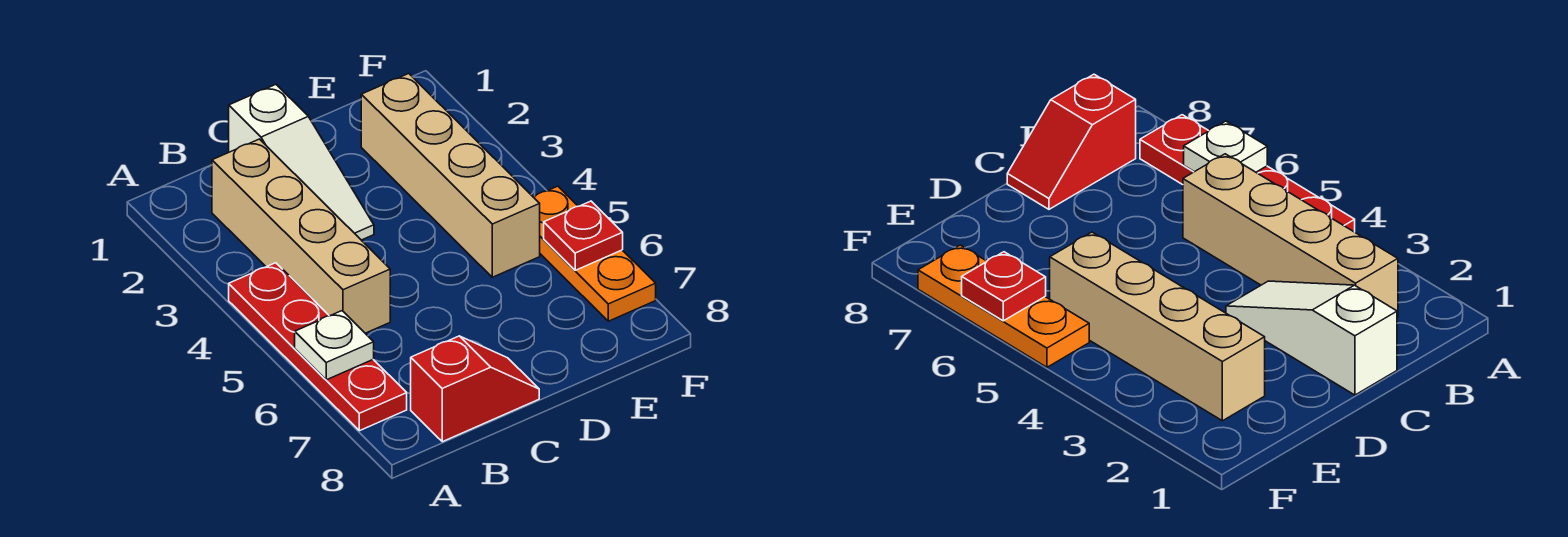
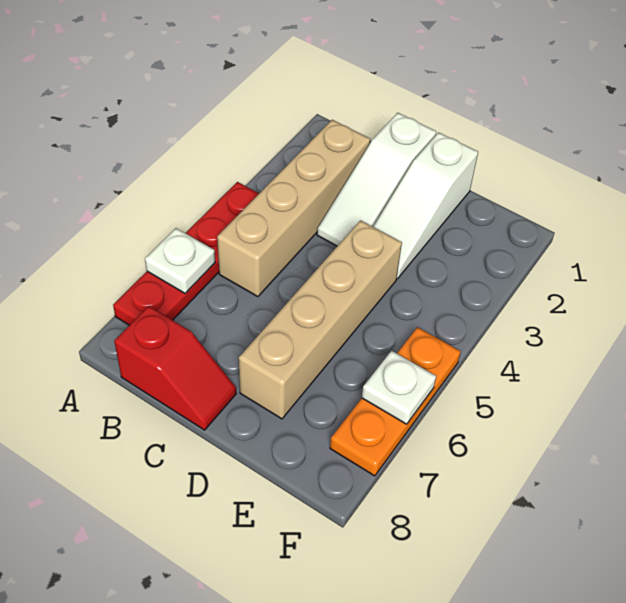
none -> white slope D1:D3 level 1 top 1
tan brick E2:E5 level 1 -> tan brick D4:D7 level 1
red plate F6 level 2 -> white plate F6 level 2

